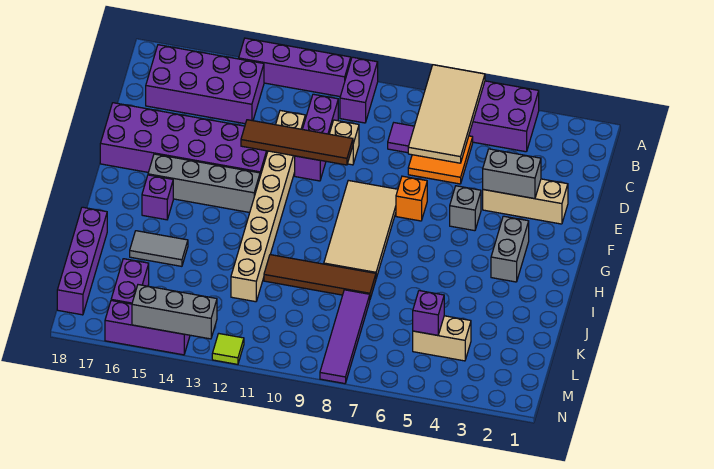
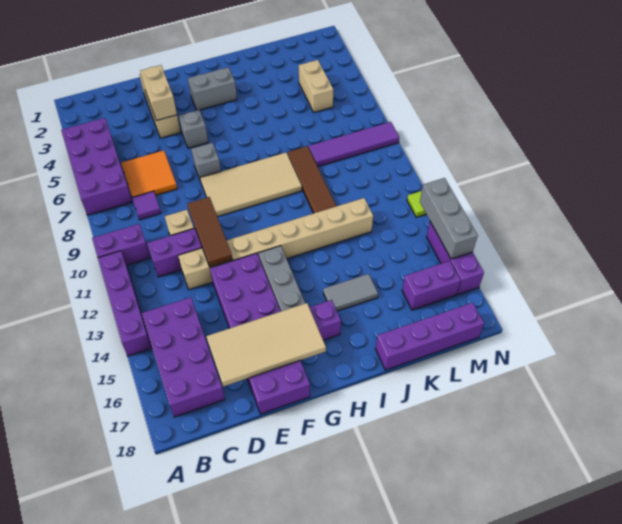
tan tile A6:D7 level 2 -> tan tile D16:G17 level 2
grey brick E3:E4 level 2 -> tan brick E3:E4 level 2
brown tile E10:E13 level 2 -> brown tile E10:E12 level 2
orange brick F7 level 1 -> grey brick F7 level 1
grey tile J15:J16 level 1 -> grey tile I15:J15 level 1
purple brick L5 level 2 -> none

